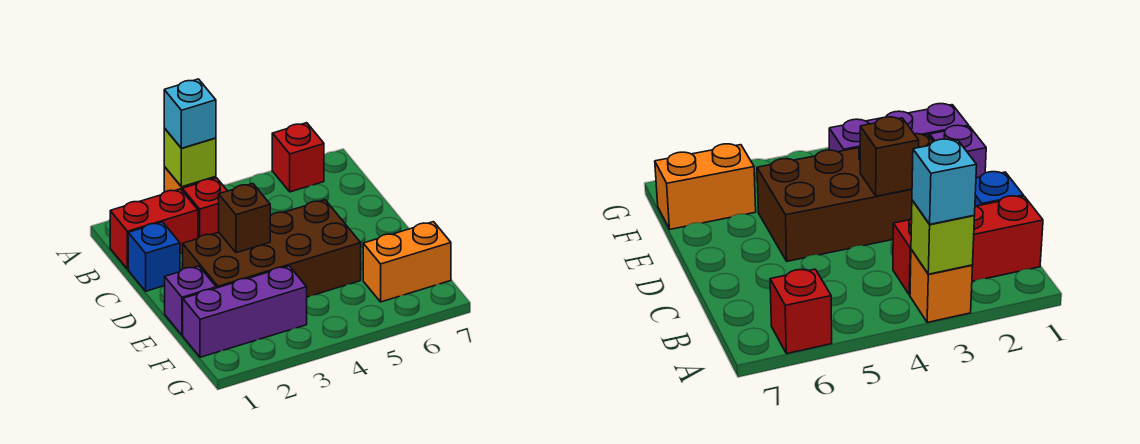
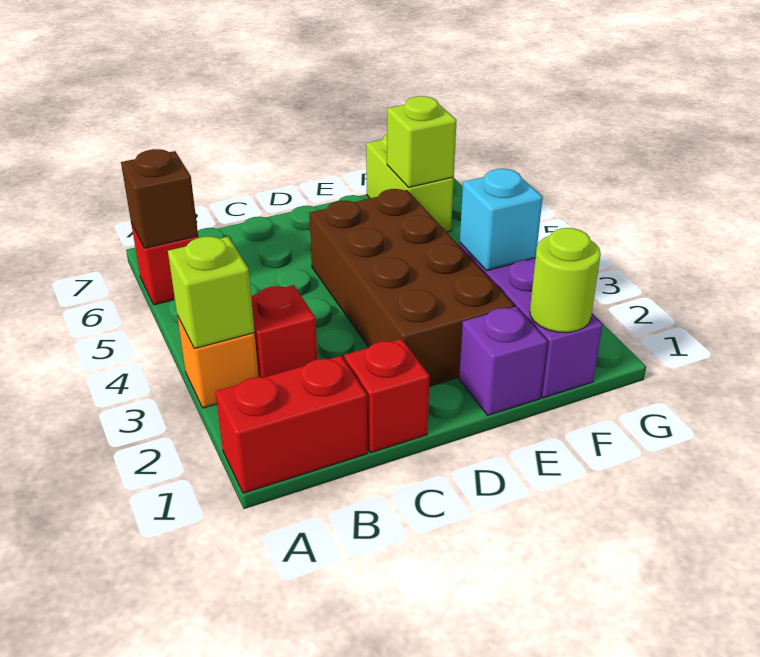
cyan brick A3 level 3 -> cyan brick F3 level 2
red brick B1:B2 level 1 -> red brick A1:B1 level 1
blue brick C1 level 1 -> red brick C1 level 1
brown brick D3 level 2 -> brown brick A6 level 2
none -> lime round brick F1 level 2
orange brick F6:F7 level 1 -> lime brick F6:F7 level 1
none -> lime brick F6 level 2

